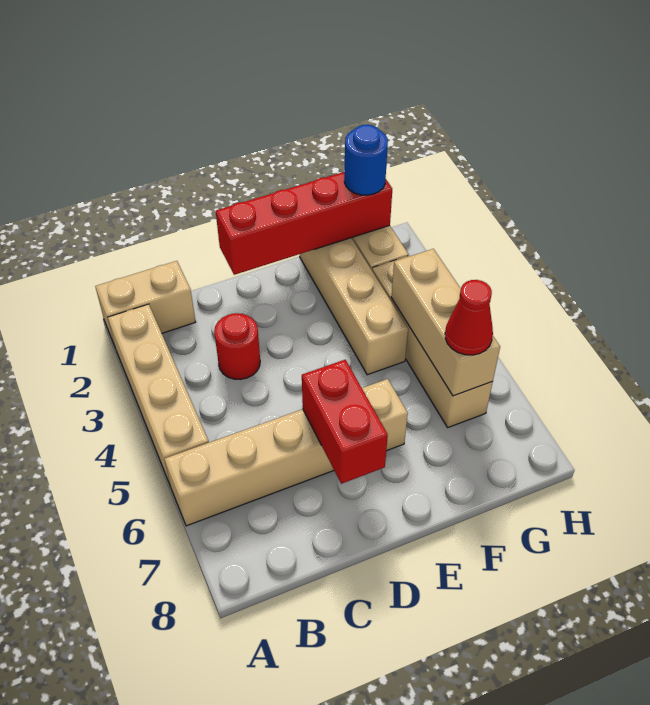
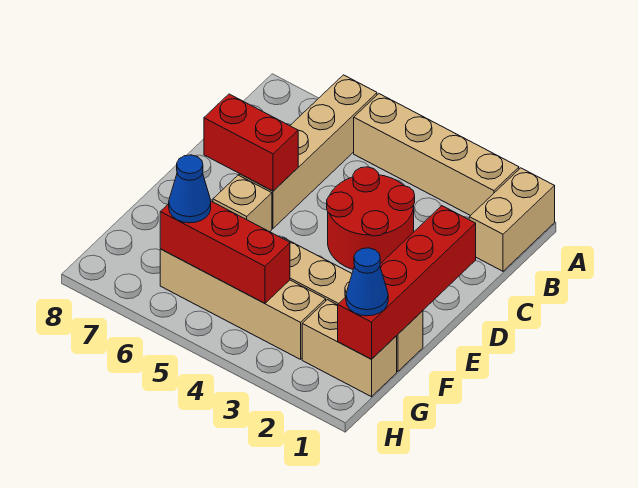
red round brick C3 level 1 -> red round brick C3:D4 level 1
blue round brick G1 level 3 -> blue cone G1 level 3
tan brick G4:G6 level 2 -> red brick G4:G6 level 2
red cone G6 level 3 -> blue cone G6 level 3

